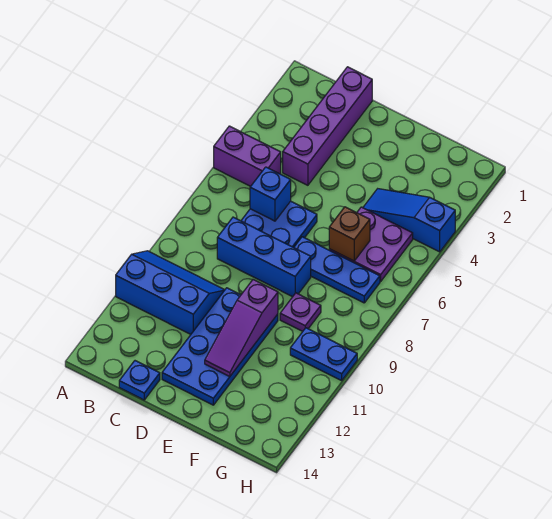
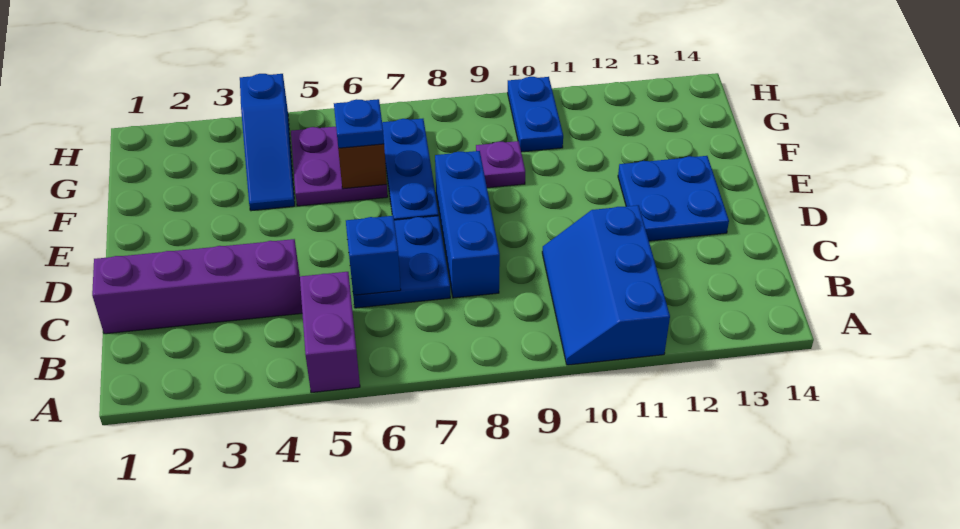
blue plate C14 level 1 -> blue plate F6 level 3
blue plate D10:E13 level 1 -> blue plate D12:E13 level 1
purple slope E10:E12 level 2 top 10 -> none

